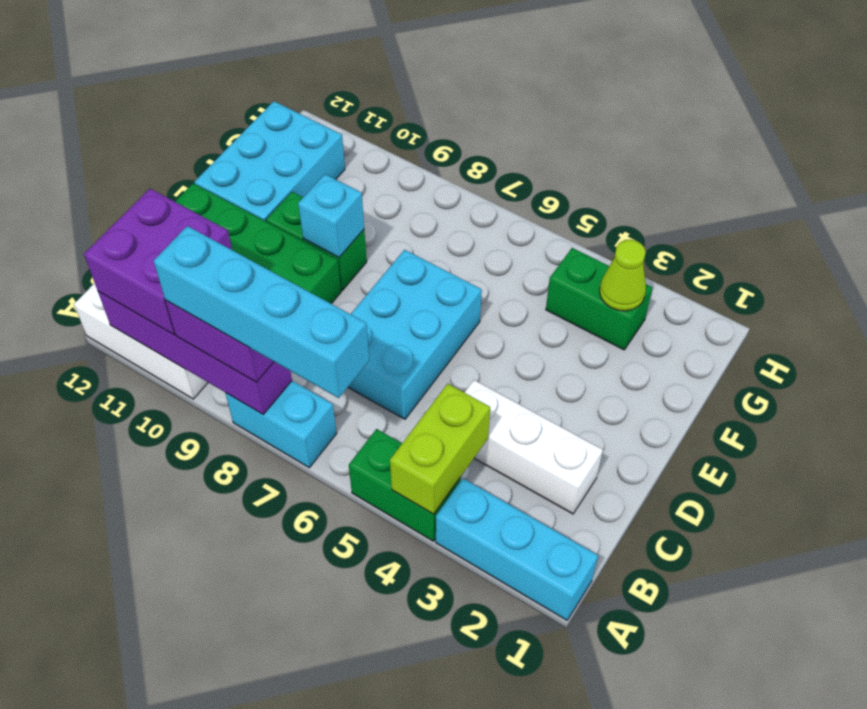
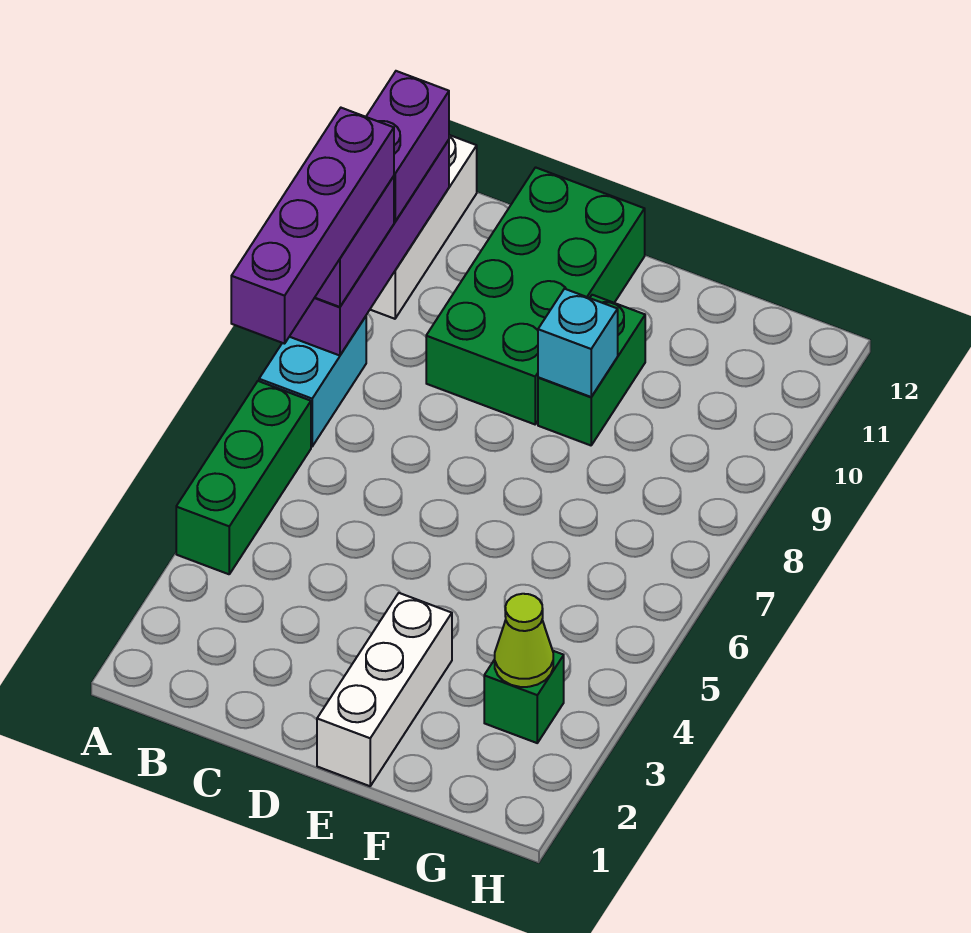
cyan brick A1:A3 level 1 -> none
green brick A4:A5 level 1 -> green brick A4:A6 level 1
lime brick A4:B4 level 2 -> none
cyan brick A6:A9 level 4 -> purple brick A6:A9 level 4
purple brick A10:B11 level 3 -> purple brick A10:A11 level 3
white brick C2:C4 level 1 -> white brick E1:E3 level 1
cyan brick C6:E7 level 1 -> none
cyan brick E11:G12 level 1 -> none
green brick G3:G4 level 1 -> green brick G3 level 1

